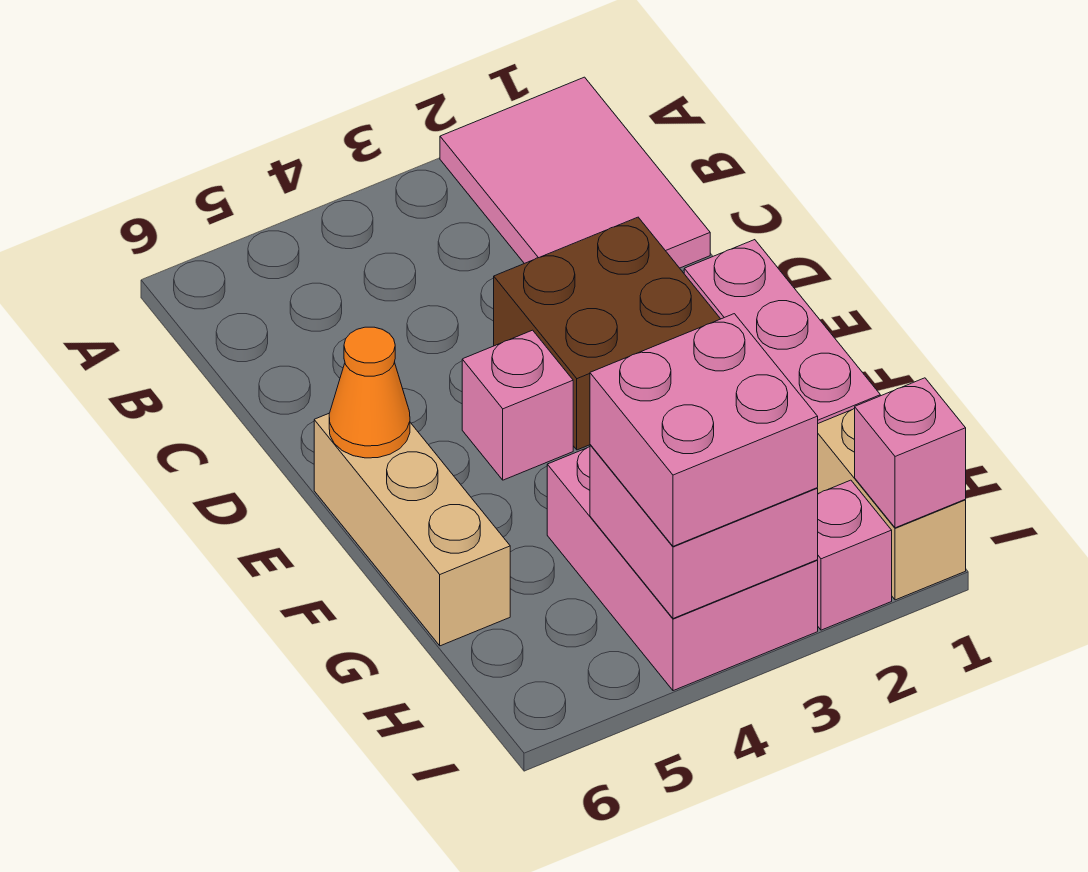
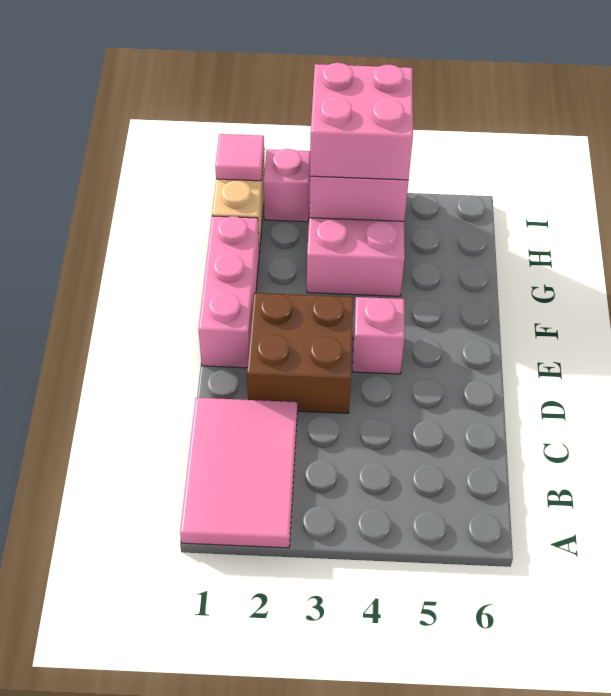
tan brick E6:G6 level 1 -> none
orange cone E6 level 2 -> none
pink brick I1 level 2 -> pink tile I1 level 2

